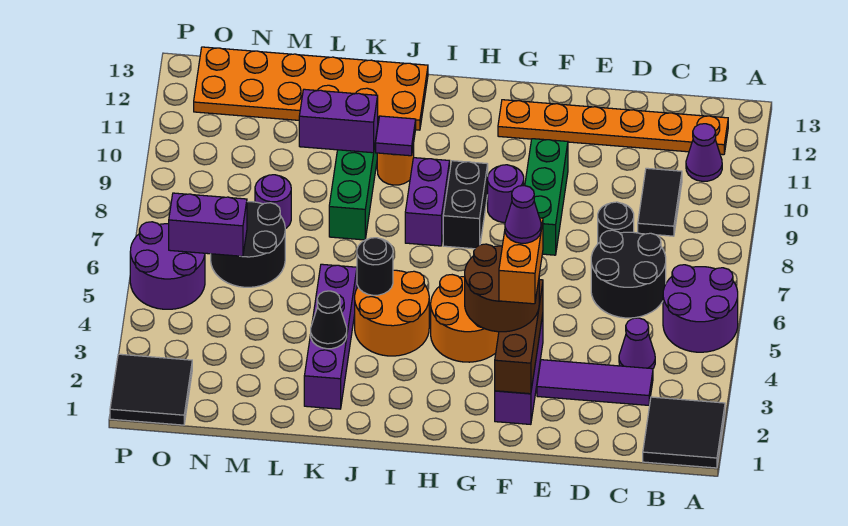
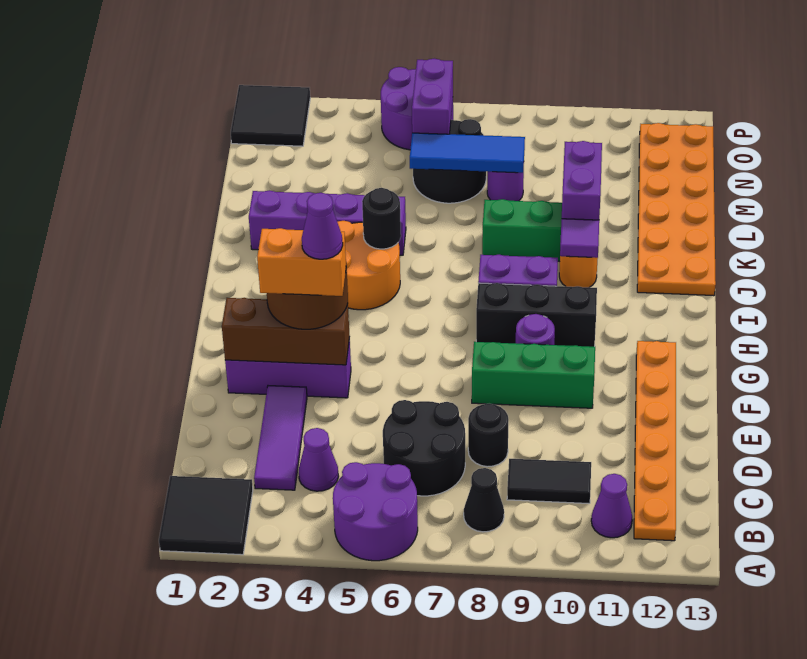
orange round brick G4:H5 level 1 -> none
black brick H8:H9 level 1 -> black brick H8:H10 level 1
black cone K3 level 2 -> black cone B8 level 1
none -> blue tile M6:M8 level 2

